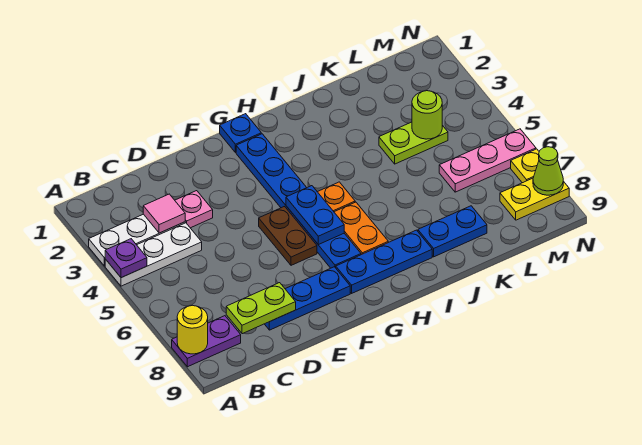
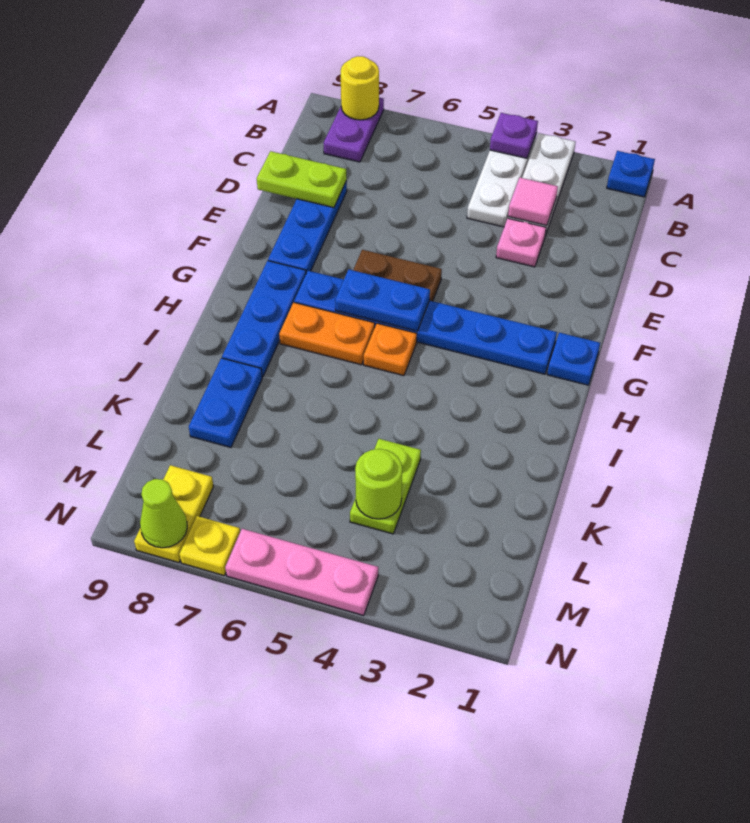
none -> blue plate A1 level 1
lime plate C8:D8 level 2 -> lime plate D8:D9 level 2
pink plate L6:N6 level 1 -> pink plate N4:N6 level 1

